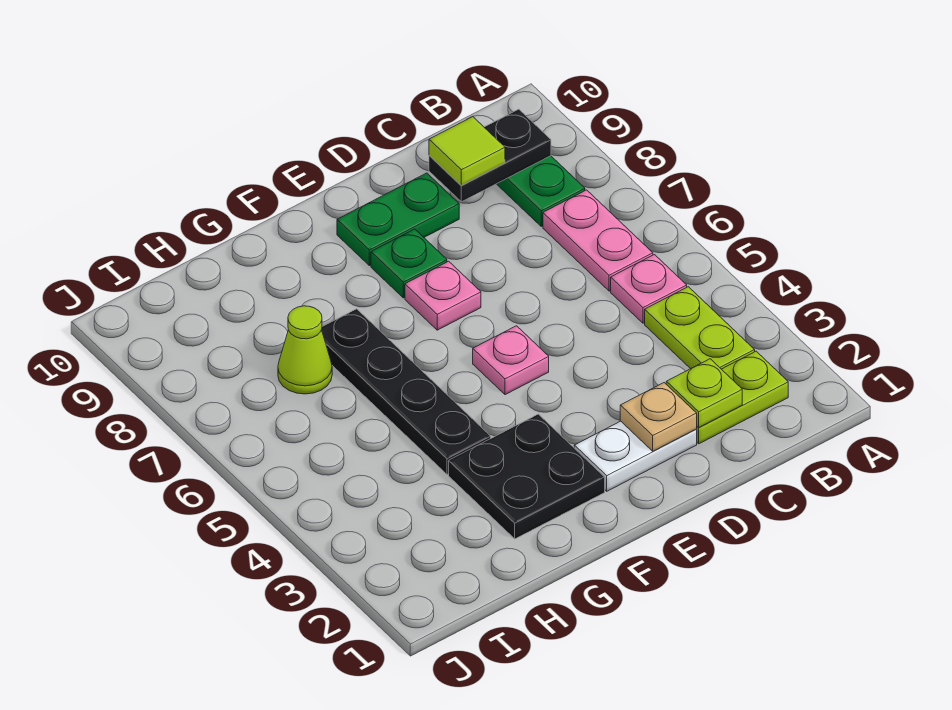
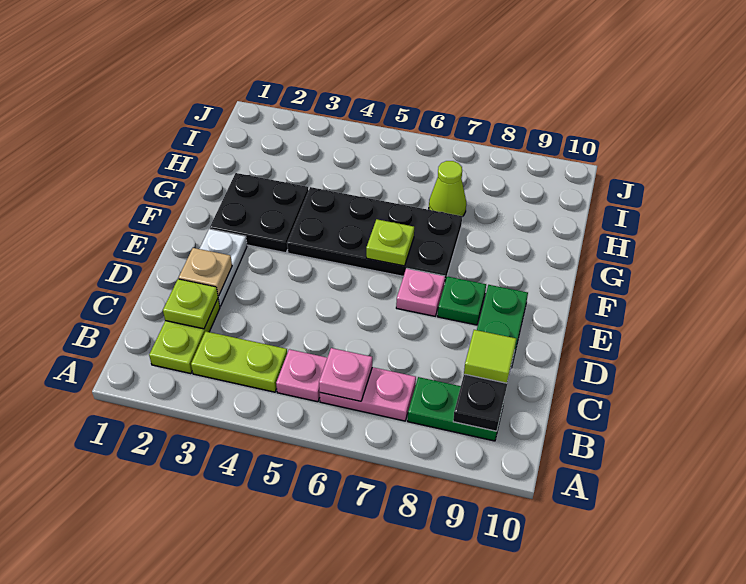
pink plate E5 level 1 -> pink plate B6 level 2
none -> lime plate F6 level 2
black plate G4:G7 level 1 -> black plate F4:G7 level 1

